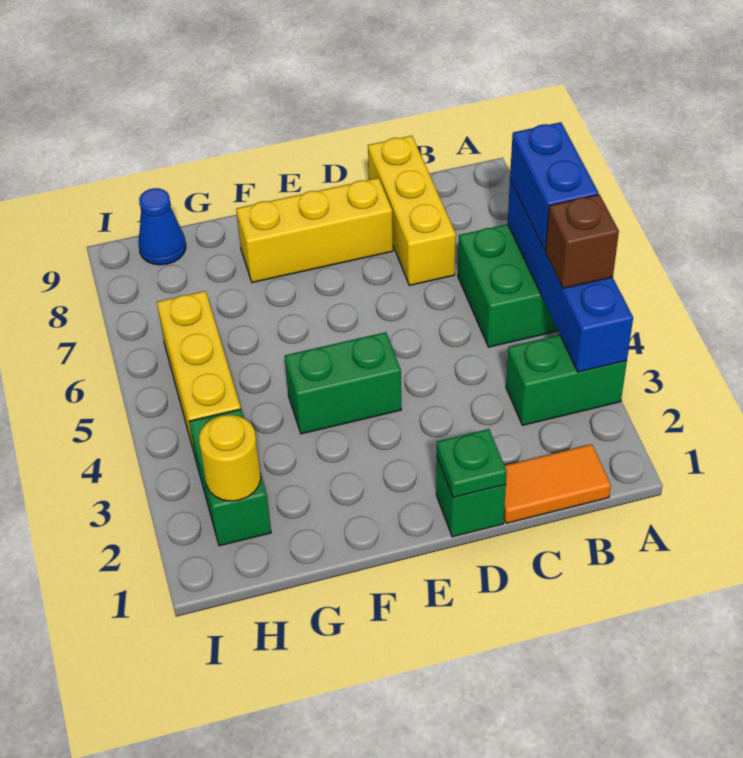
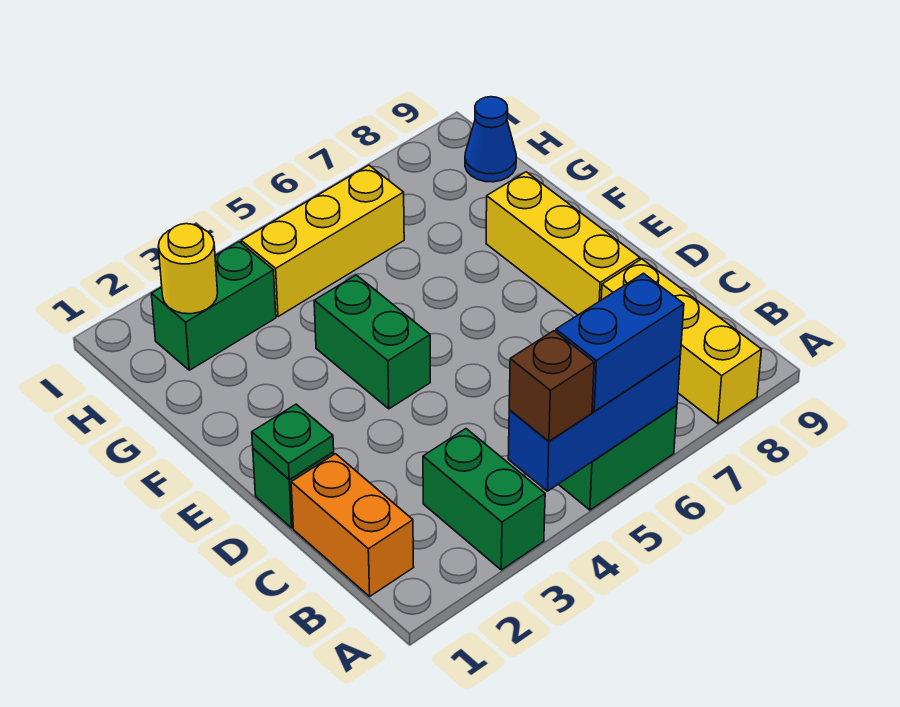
blue brick A3:A6 level 2 -> blue brick A4:A6 level 2
orange tile B1:C1 level 1 -> orange brick B1:C1 level 1
yellow brick C7:C9 level 1 -> yellow brick A8:C8 level 1

